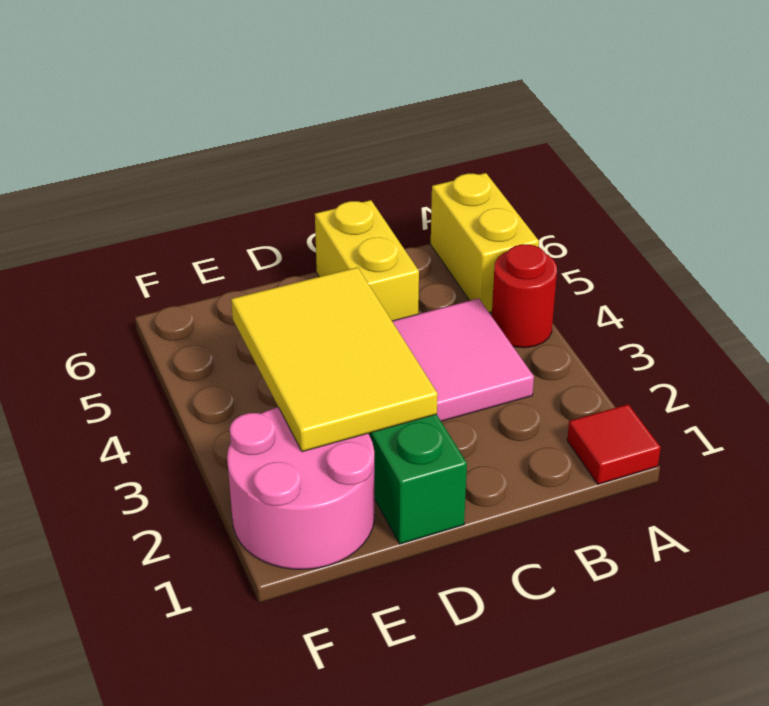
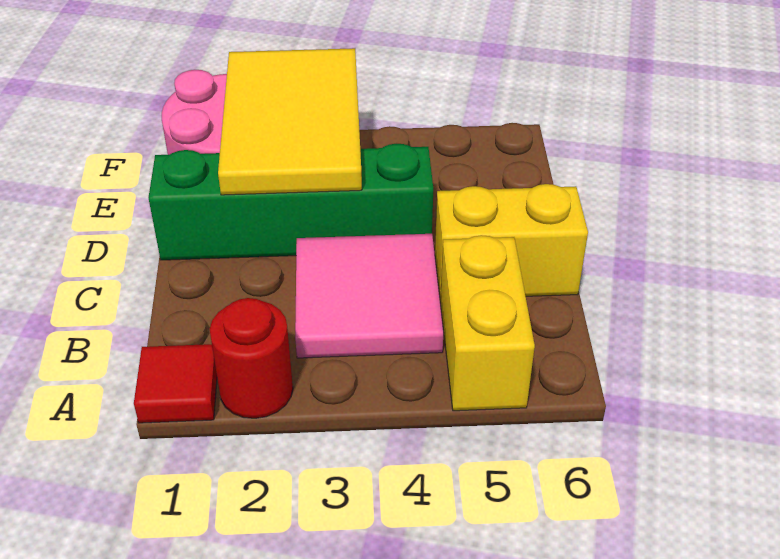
red round brick A4 level 1 -> red round brick A2 level 1
yellow brick A5:A6 level 1 -> yellow brick A5:B5 level 1
yellow tile D2:E4 level 2 -> yellow tile D2:F3 level 2

